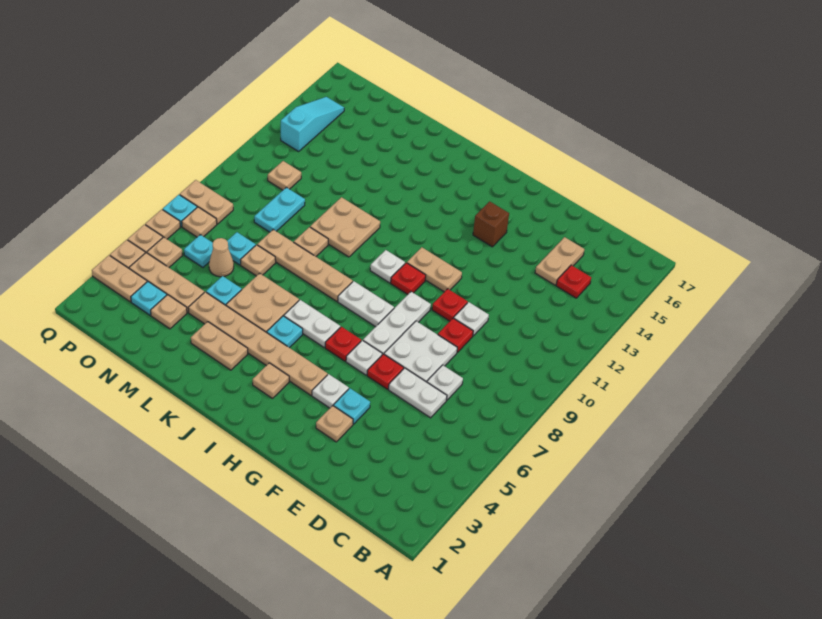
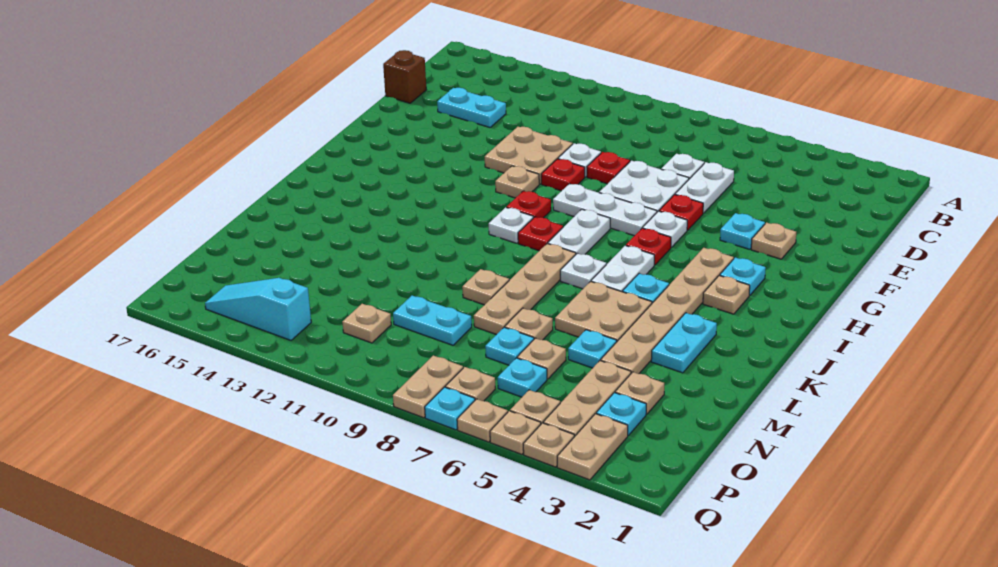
red plate C14 level 1 -> red plate I9 level 1
tan plate D14:D15 level 1 -> cyan plate D14:D15 level 1
white plate G4 level 1 -> white plate J7 level 1
tan plate G11:H11 level 1 -> tan plate G11 level 1
brown brick G14 level 1 -> brown brick D17 level 1
none -> cyan plate H3 level 1
tan plate K3:L3 level 1 -> cyan plate K3:L3 level 1
tan plate K10:L11 level 1 -> tan plate E11:F12 level 1
tan cone N6 level 1 -> tan plate N6 level 1

